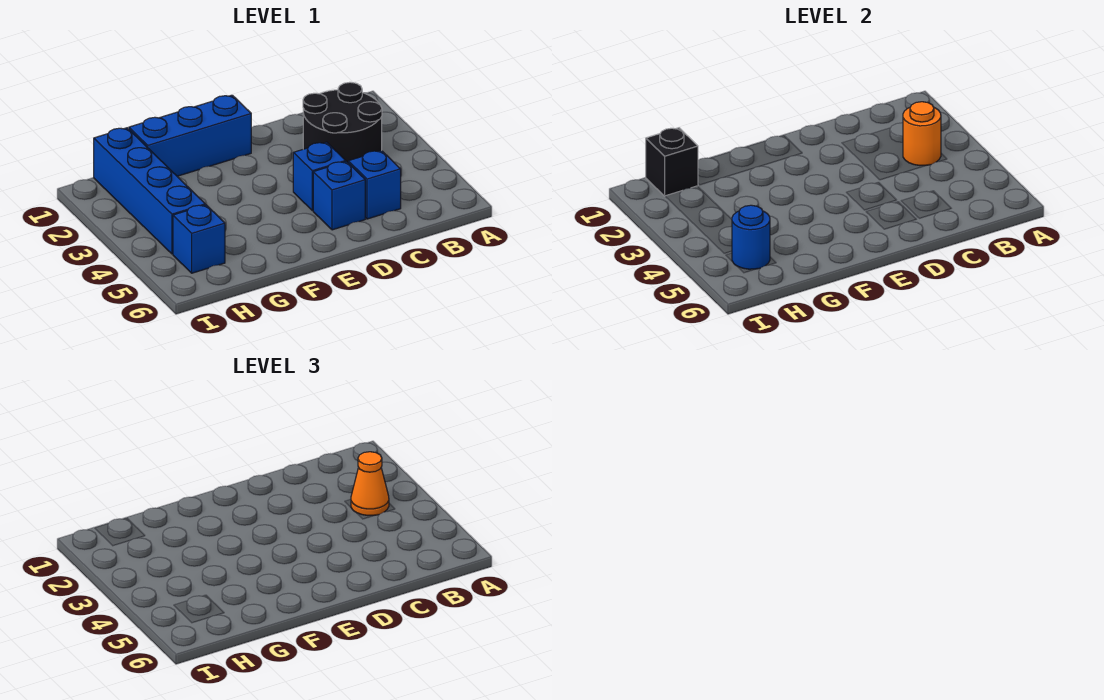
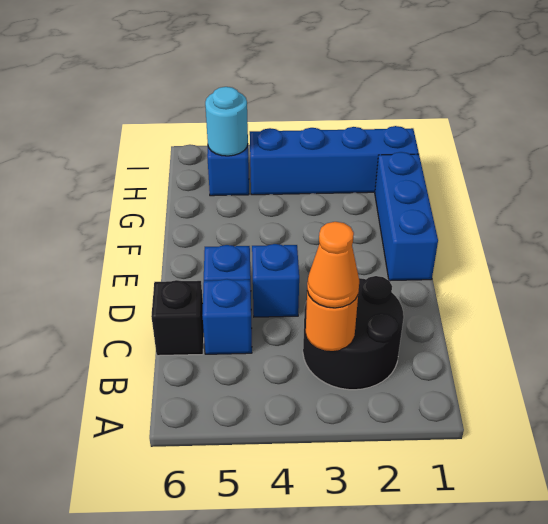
black brick H1 level 2 -> black brick C6 level 1
blue round brick H5 level 2 -> cyan round brick H5 level 2

